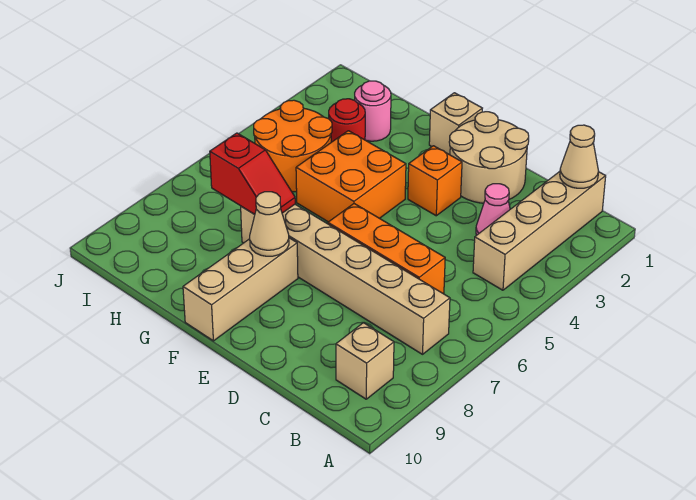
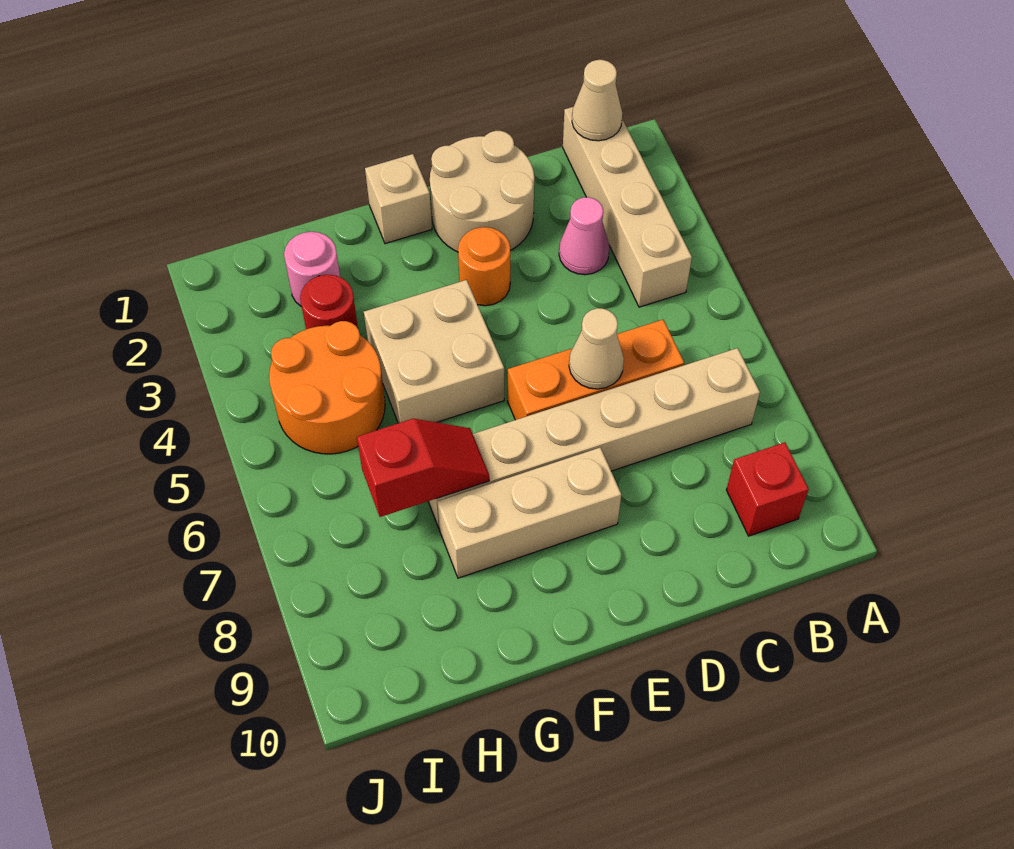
tan brick B9 level 1 -> red brick B9 level 1
orange brick E3 level 1 -> orange round brick E3 level 1
orange brick F4:G5 level 1 -> tan brick F4:G5 level 1
tan brick F8:F10 level 1 -> tan brick E8:G8 level 1
tan cone F8 level 2 -> tan cone D6 level 2

